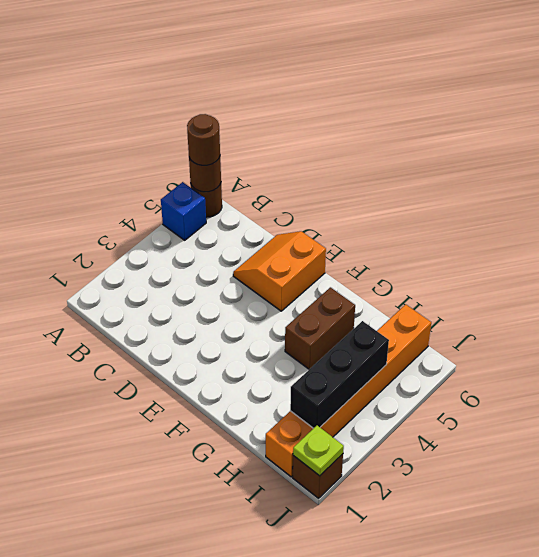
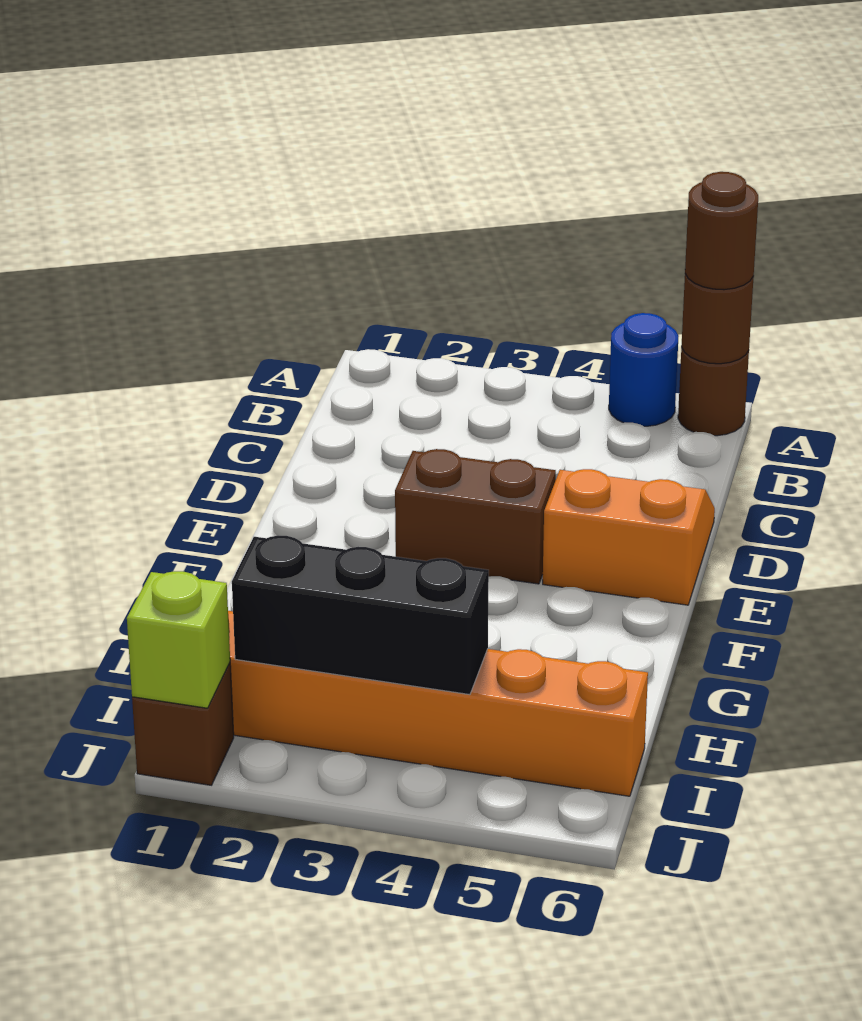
blue brick A5 level 1 -> blue round brick A5 level 1
brown brick G4:G5 level 1 -> brown brick E3:E4 level 1
lime plate J1 level 2 -> lime brick J1 level 2

